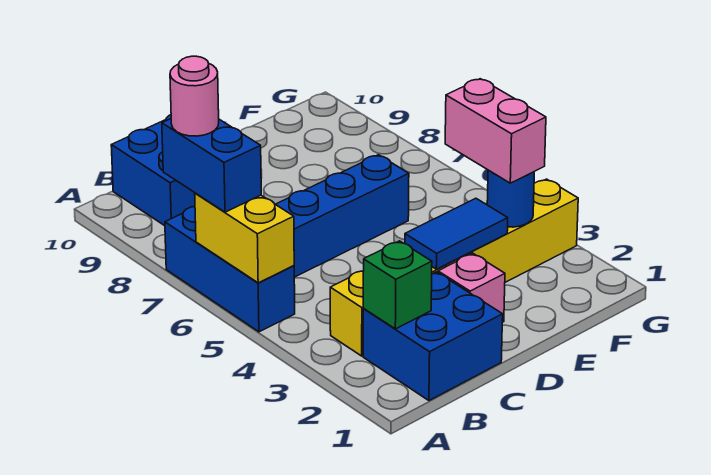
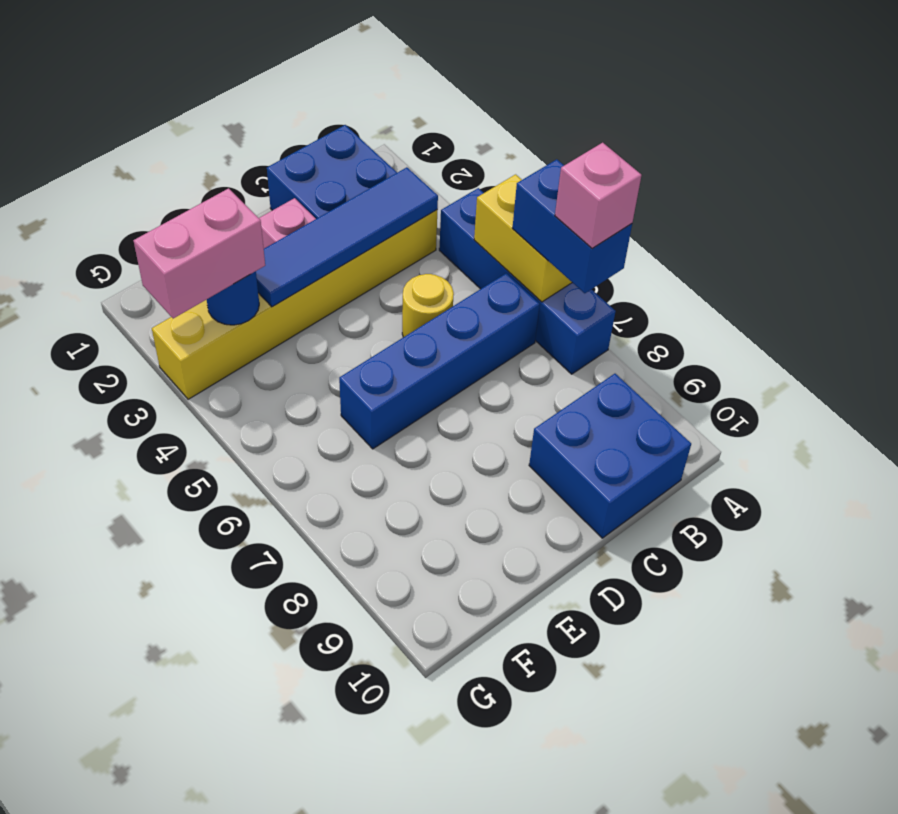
blue brick A5:A7 level 1 -> blue brick A4:A7 level 1
pink round brick A7 level 4 -> pink brick A7 level 4
green brick B2 level 2 -> none
none -> yellow round brick C5 level 1
blue tile D3:E3 level 2 -> blue tile B3:E3 level 2
pink brick F3:F4 level 3 -> pink brick F3:G3 level 3

